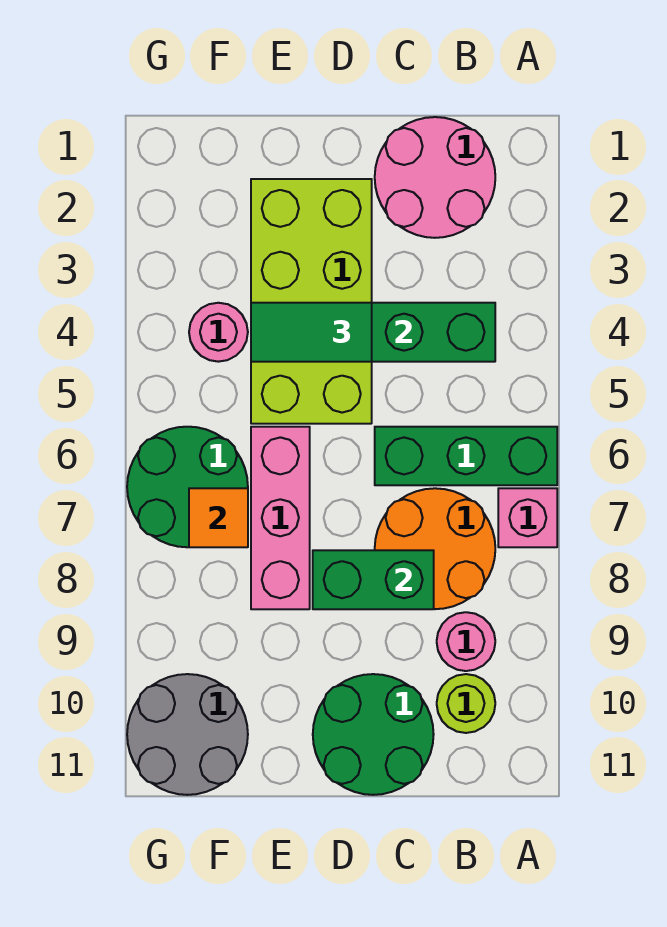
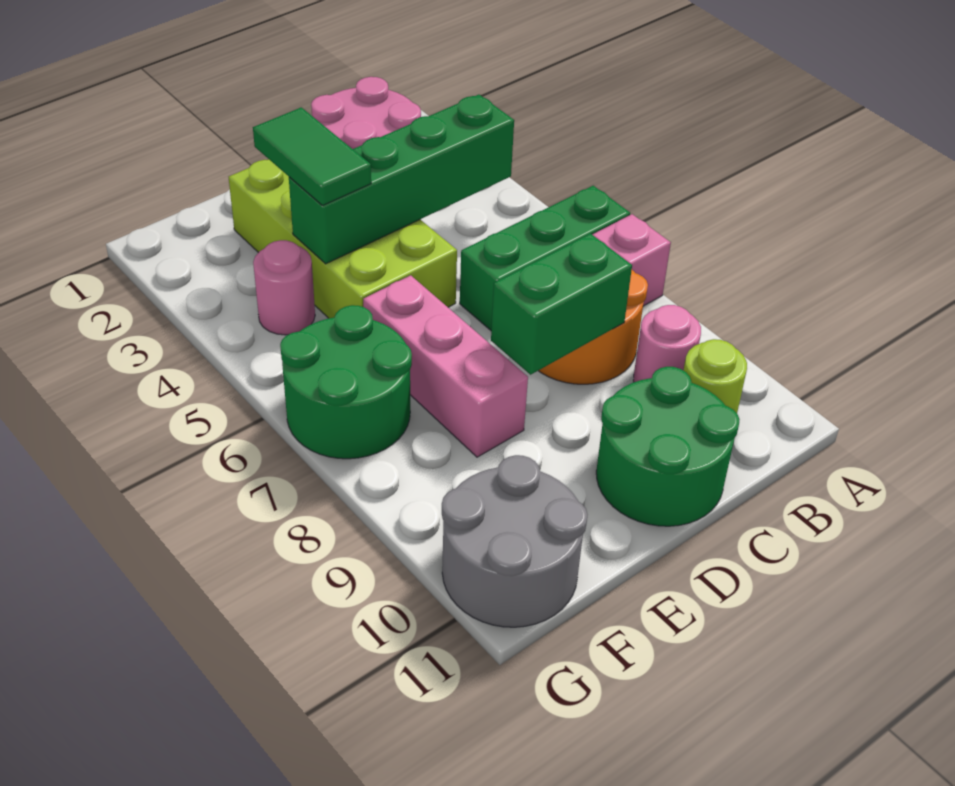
green tile D4:E4 level 3 -> green tile E3:E4 level 3
orange tile F7 level 2 -> none

